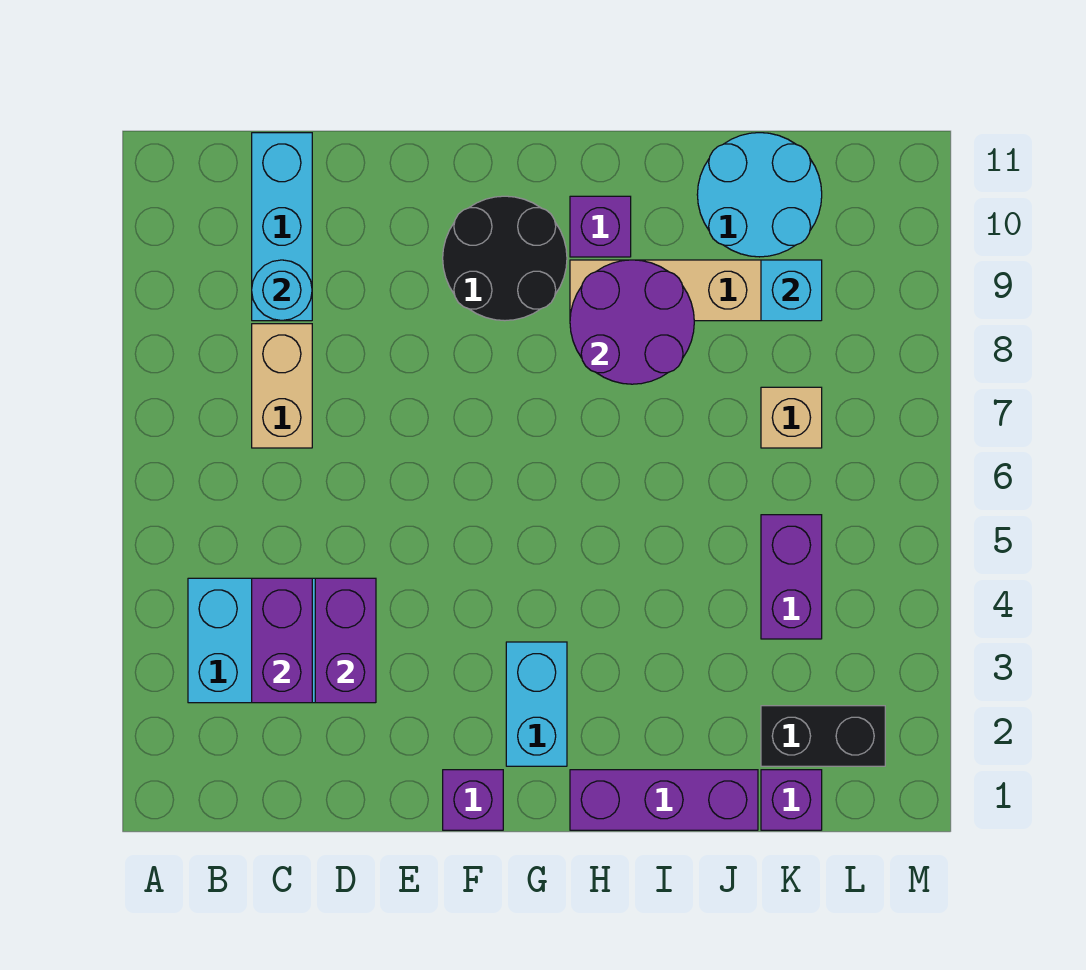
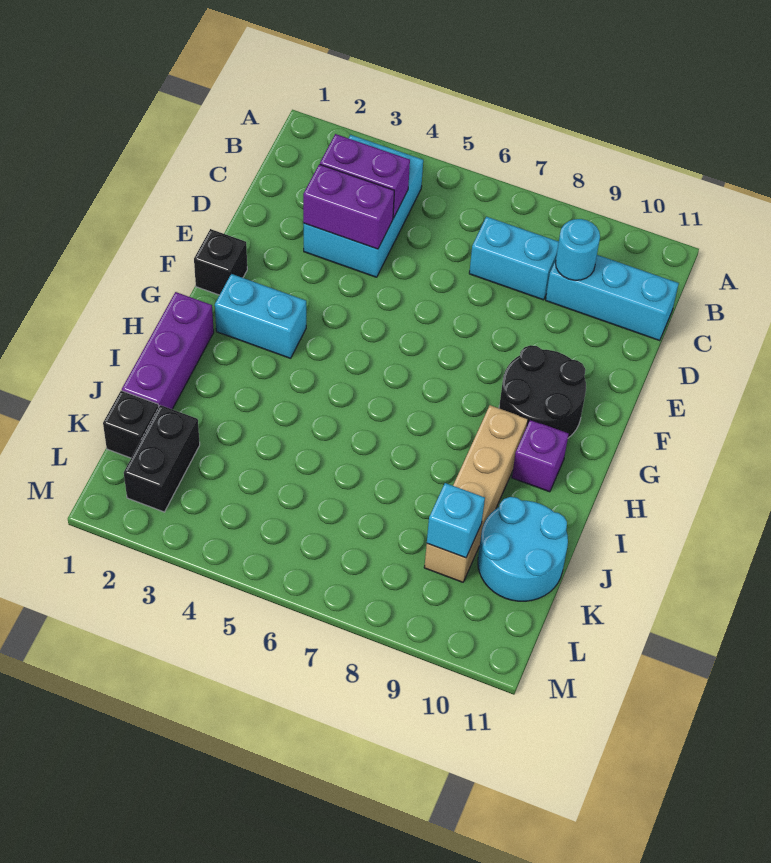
tan brick C7:C8 level 1 -> cyan brick C7:C8 level 1
purple brick F1 level 1 -> black brick F1 level 1
purple round brick H8:I9 level 2 -> none
purple brick K1 level 1 -> black brick K1 level 1
purple brick K4:K5 level 1 -> none
tan brick K7 level 1 -> none

